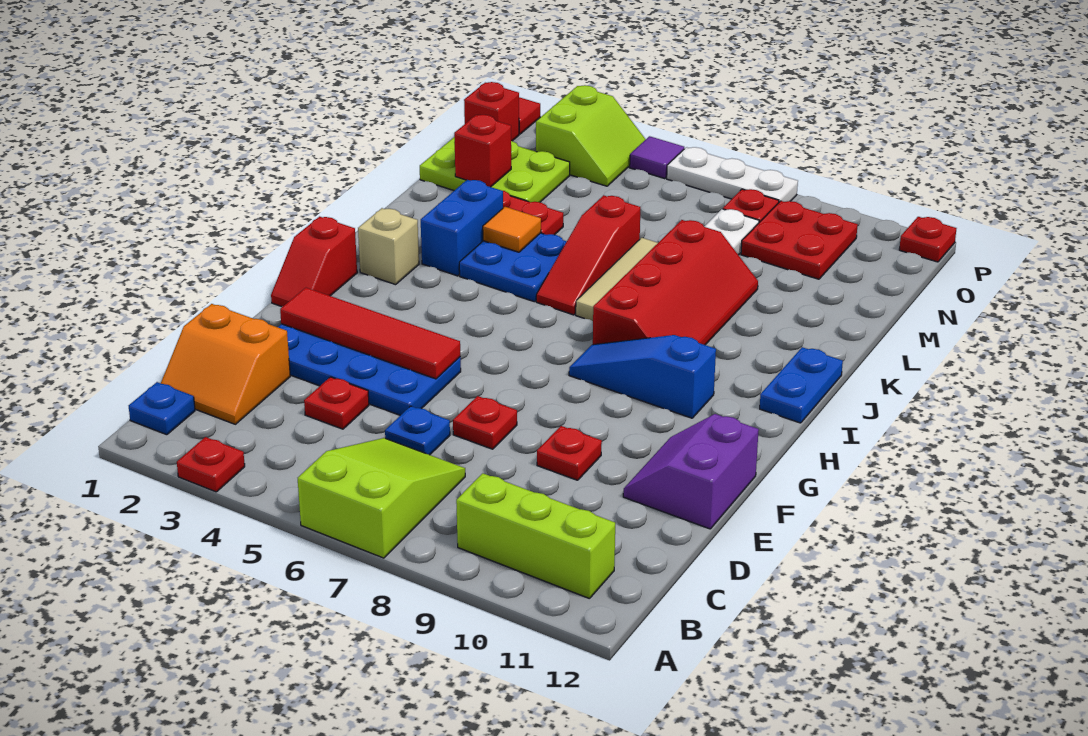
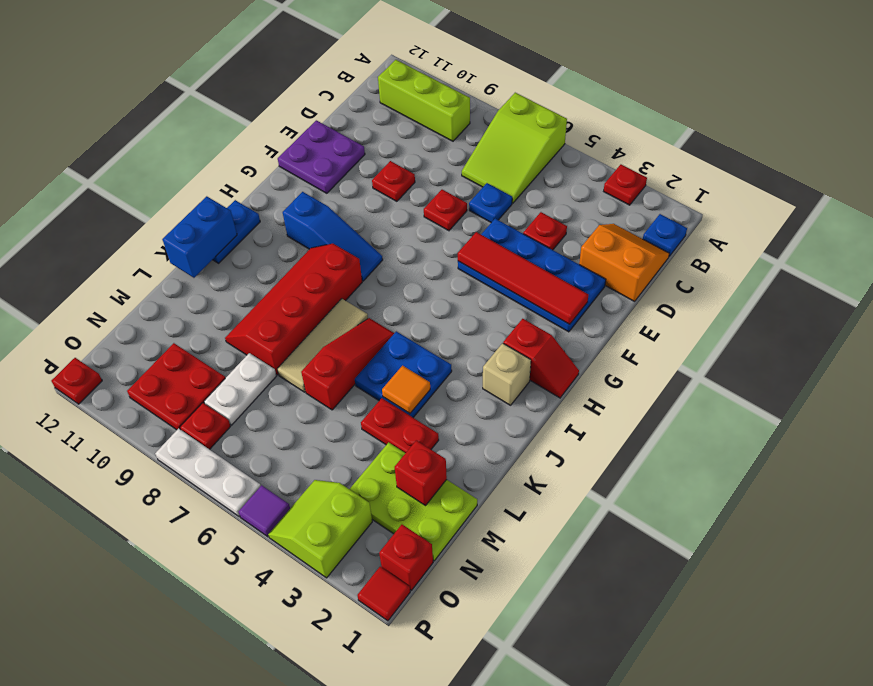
purple slope E11:F12 level 1 top 12 -> purple plate E11:F12 level 1
red slope G1:H1 level 1 top H -> red slope H1:H2 level 1 top 2
blue brick J3:K3 level 1 -> blue brick J12:K12 level 2

